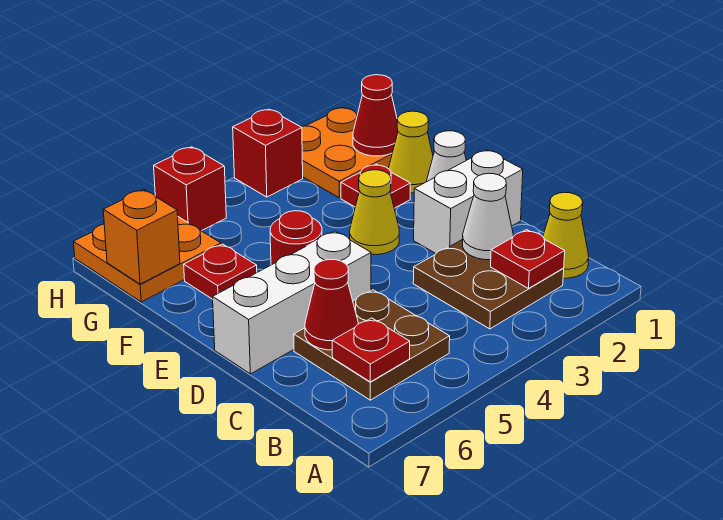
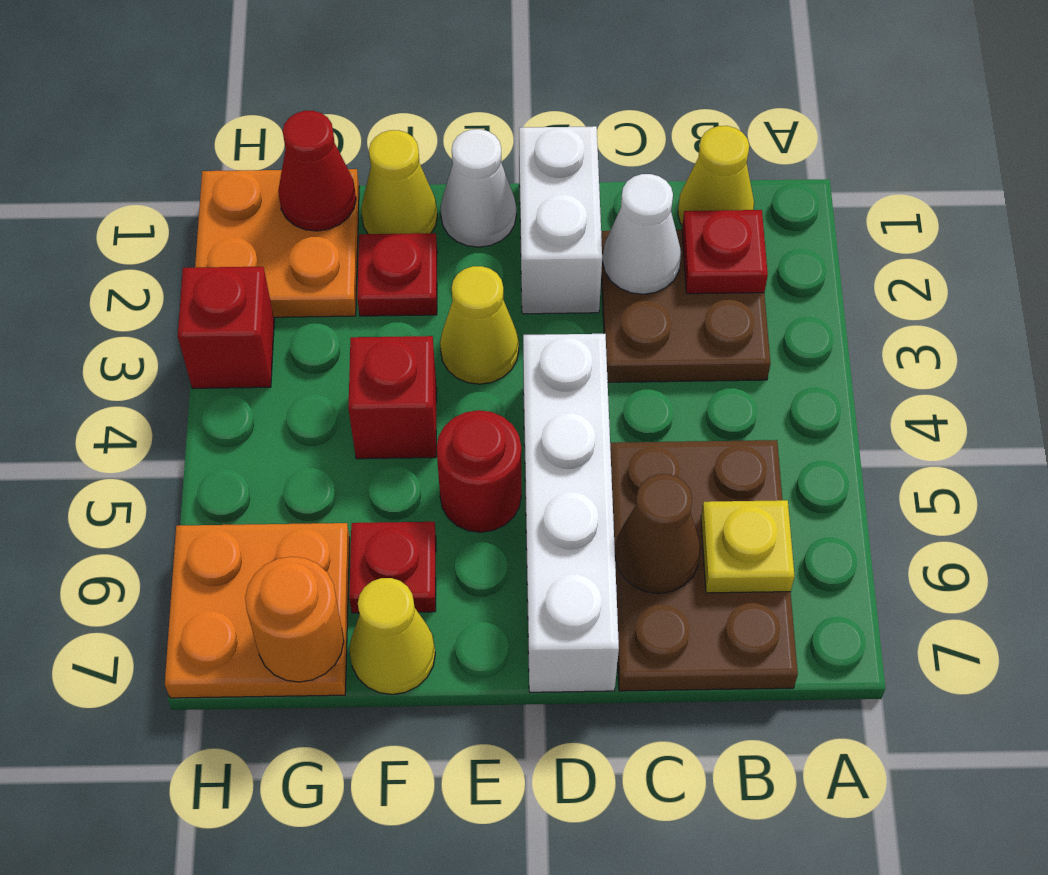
brown plate B5:C6 level 1 -> brown plate B5:C7 level 1
red plate B6 level 2 -> yellow plate B6 level 2
red cone C6 level 2 -> brown cone C6 level 2
white brick D5:D7 level 1 -> white brick D4:D7 level 1
none -> yellow cone F7 level 1
orange brick G7 level 2 -> orange round brick G7 level 2
red brick H5 level 1 -> red brick F4 level 1

